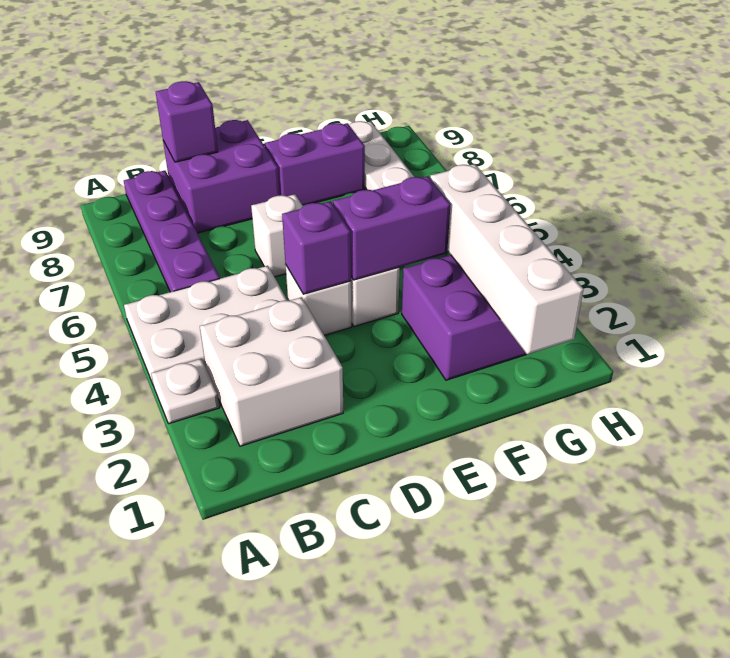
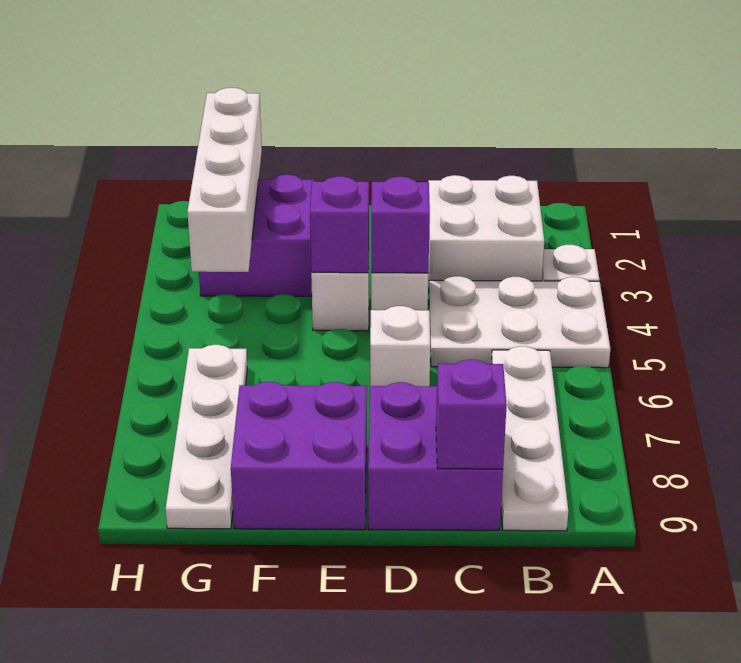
purple plate B6:B9 level 1 -> white plate B6:B9 level 1
purple brick E4:F4 level 2 -> purple brick E4 level 2
purple brick E8:F8 level 1 -> purple brick E8:F9 level 1

